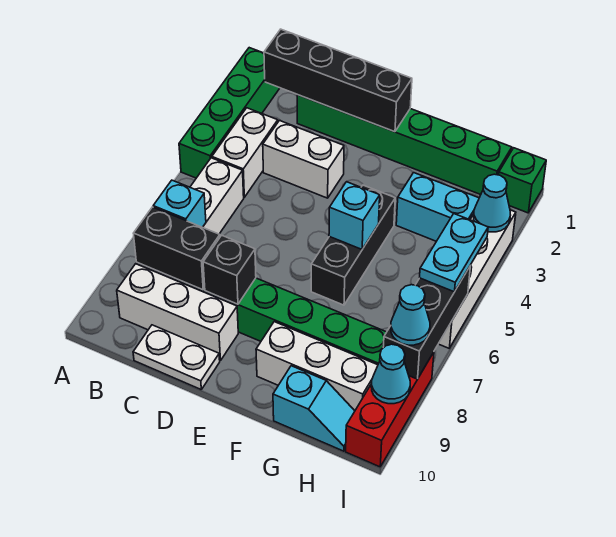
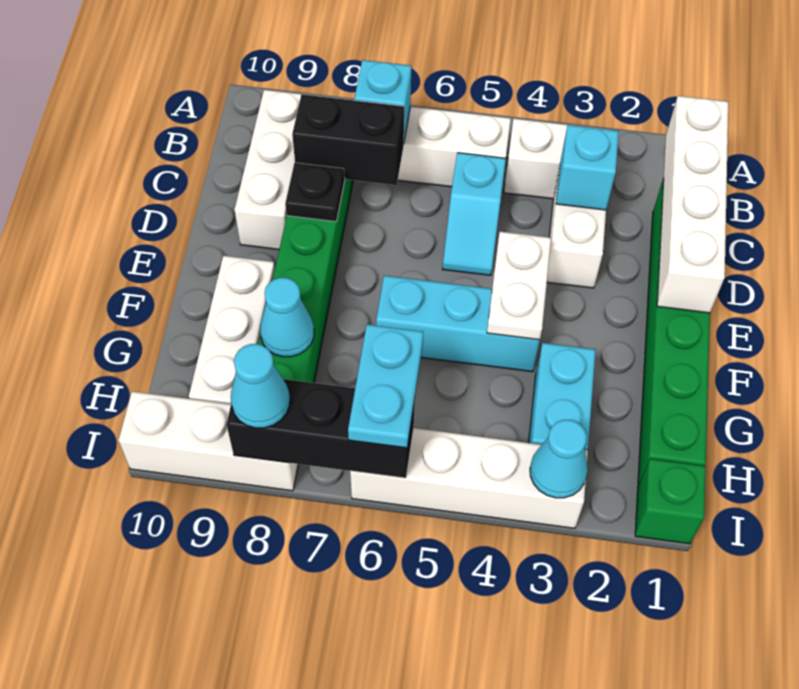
green brick A1:A4 level 1 -> none
black brick B1:E1 level 2 -> white brick B1:E1 level 2
black brick B8:C8 level 2 -> black brick C7:C8 level 2
white plate C10:D10 level 1 -> white plate E4:F4 level 2
black brick D8 level 2 -> black plate D8 level 2
black brick F4:F6 level 1 -> cyan brick F4:F6 level 1
cyan brick F5 level 2 -> cyan brick C3 level 2
cyan slope G10:H10 level 1 top G -> cyan slope C5:D5 level 1 top C
cyan plate I5:I6 level 3 -> cyan plate H6:I6 level 3
red brick I8:I10 level 1 -> white brick I8:I10 level 1
cyan cone I9 level 2 -> cyan cone G8 level 2

